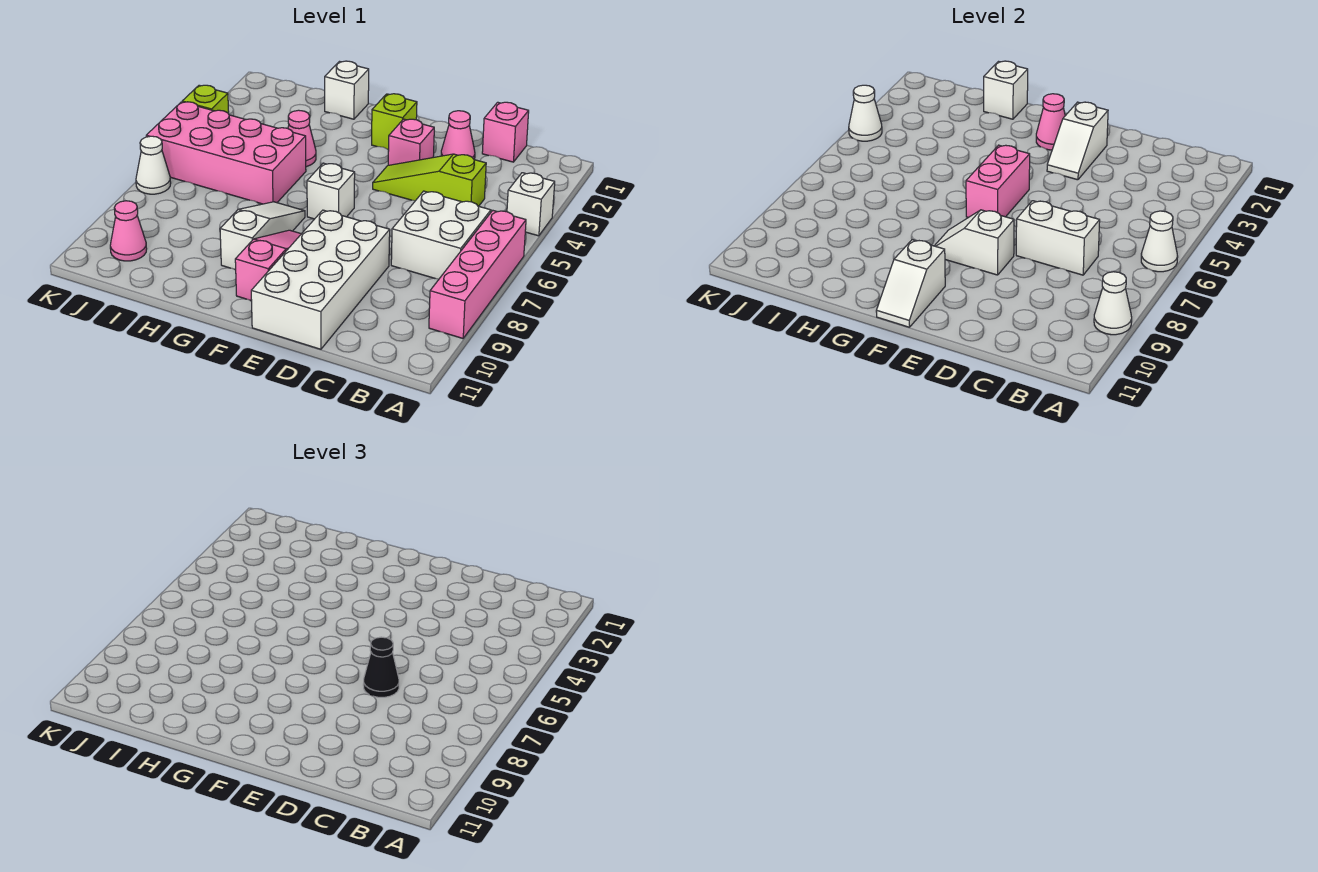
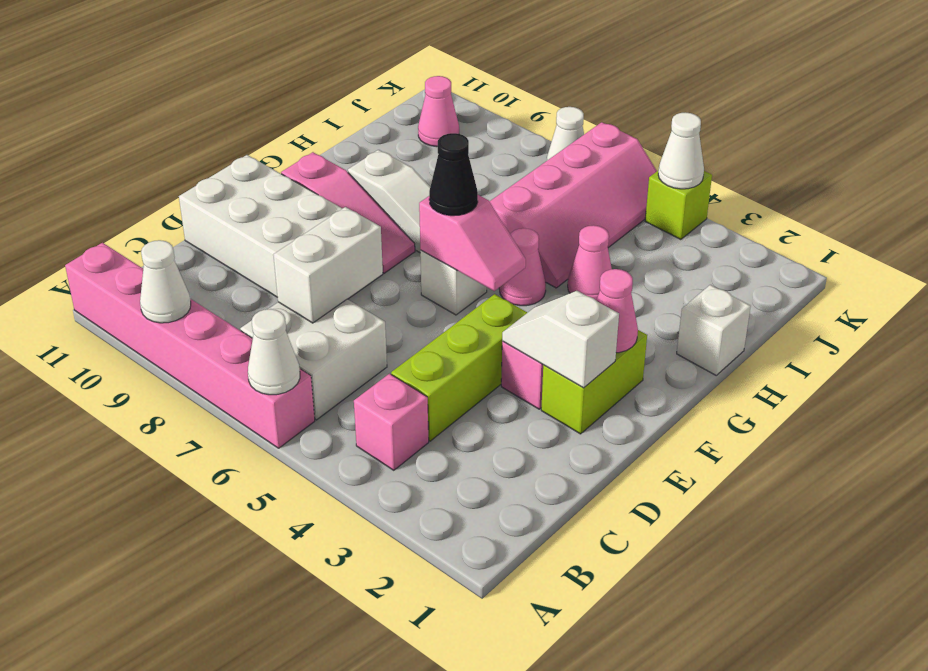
white brick A4 level 1 -> none
pink brick A6:A9 level 1 -> pink brick A6:A11 level 1
pink brick C1 level 1 -> pink brick B4 level 1
lime slope C4:E4 level 1 top C -> lime brick C4:E4 level 1
pink cone D2 level 1 -> pink cone G5 level 1
black cone D7 level 3 -> black cone F6 level 3
white slope E8:F8 level 2 top E -> none
lime brick F2 level 1 -> lime brick E2:F2 level 1
pink brick F5:F6 level 2 -> pink slope F5:F6 level 2 top 6
white slope F10:F11 level 2 top 10 -> none
white brick H1 level 2 -> none
pink brick H5:K6 level 1 -> pink slope H5:K6 level 1 top 6

